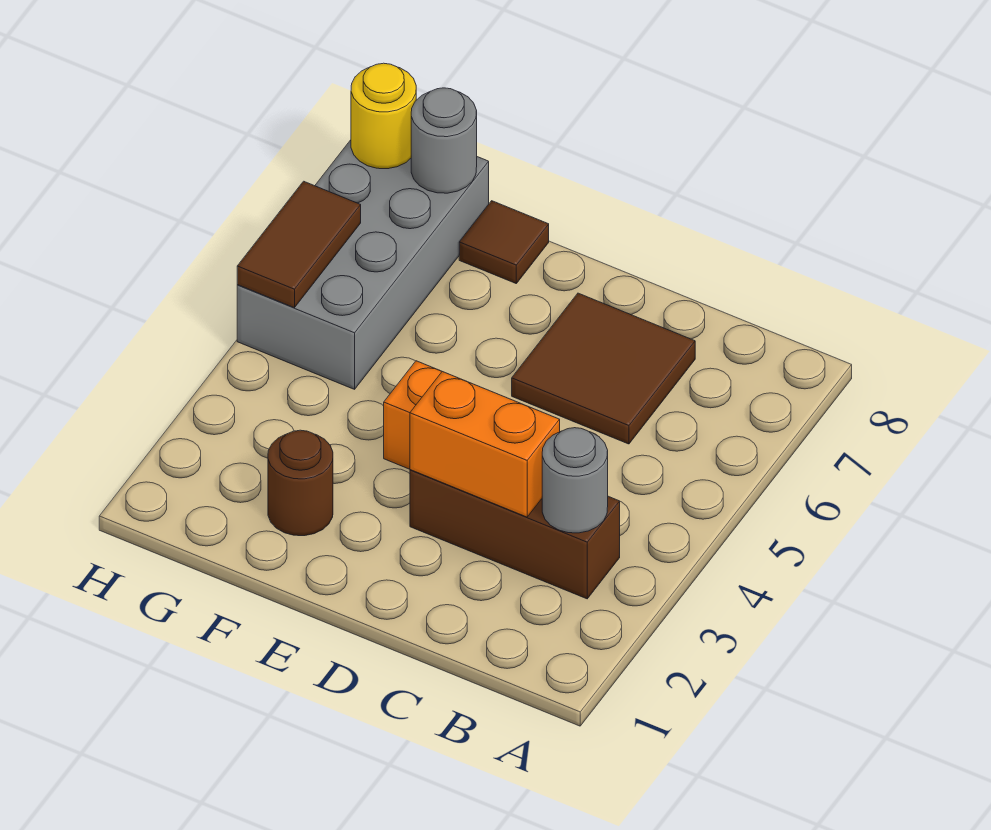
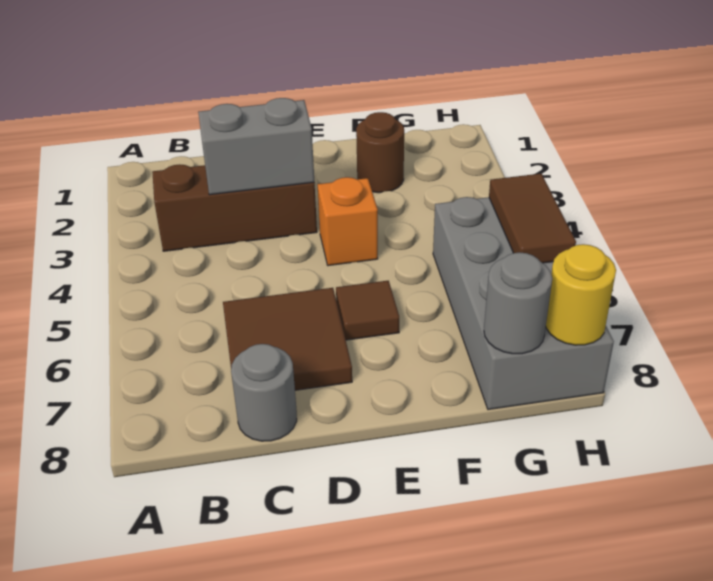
grey round brick B3 level 2 -> grey round brick C8 level 1
orange brick C3:D3 level 2 -> grey brick C3:D3 level 2
brown tile F8 level 1 -> brown tile E6 level 1

